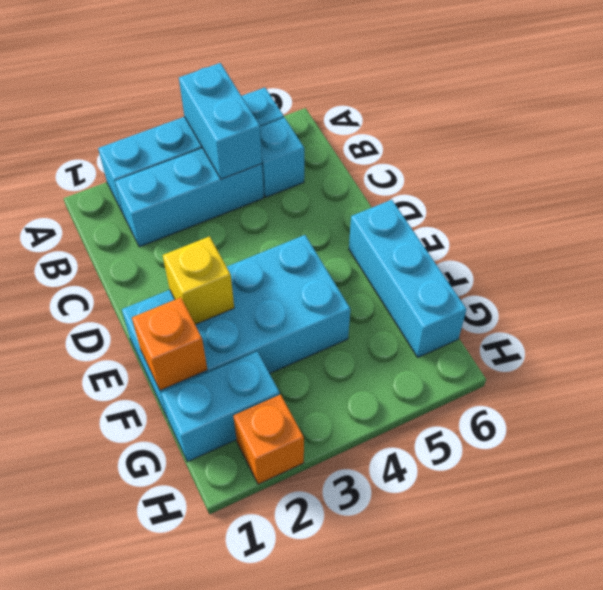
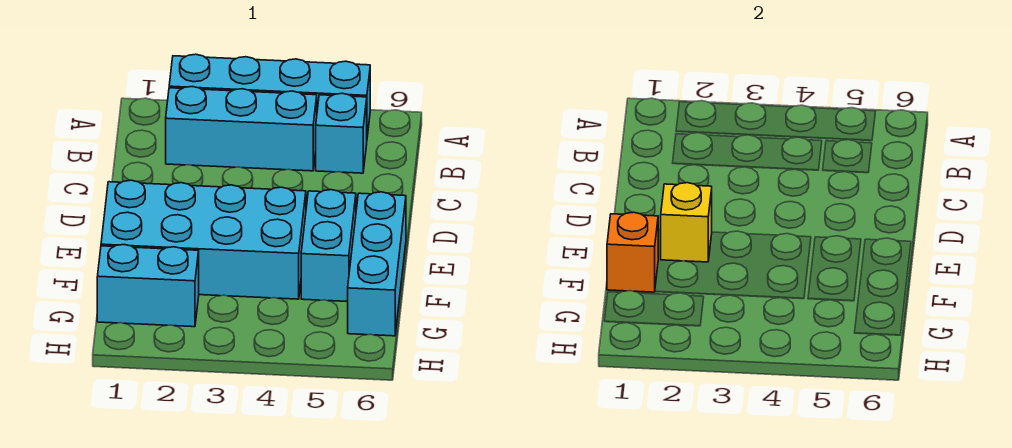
cyan brick A4:B4 level 2 -> cyan brick E5:F5 level 1
orange brick H2 level 1 -> none

